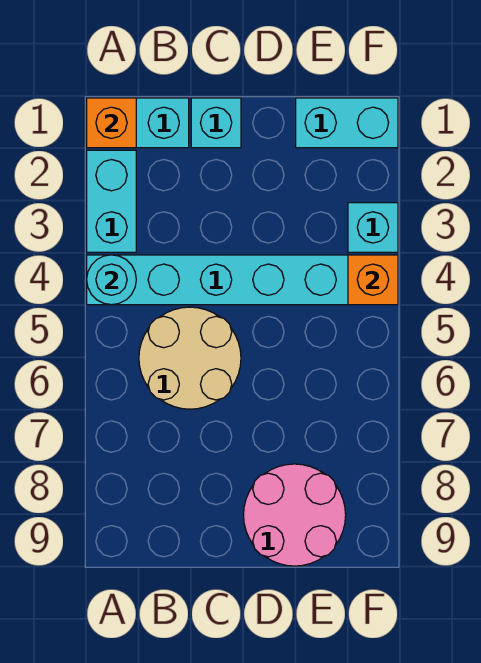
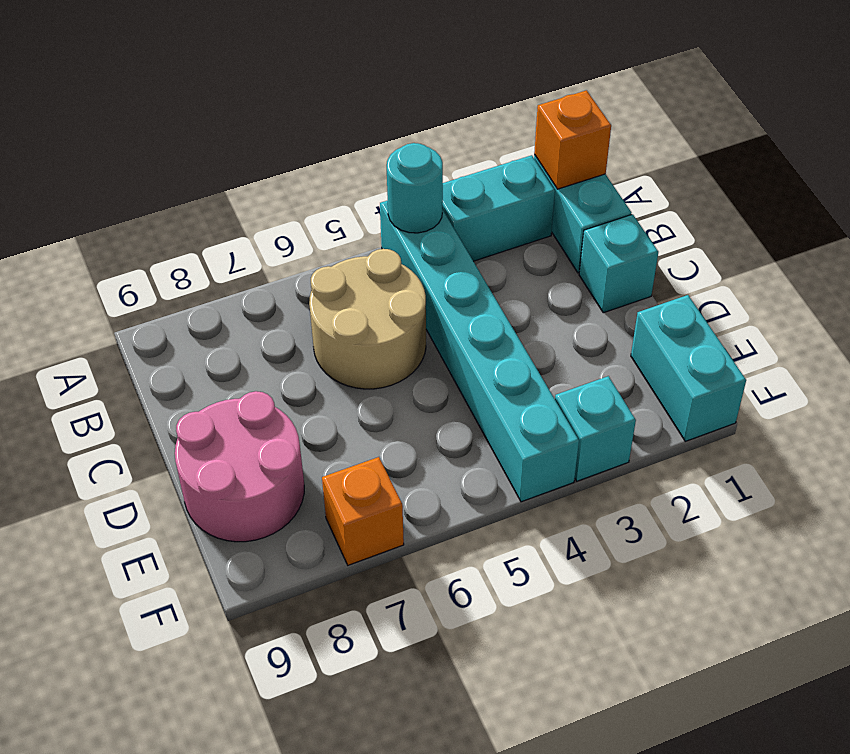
orange brick F4 level 2 -> orange brick F7 level 1

